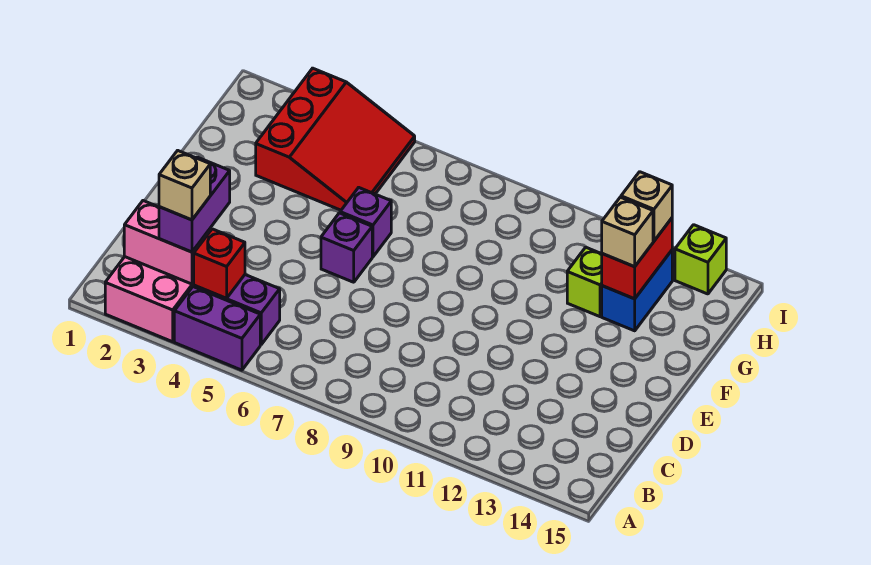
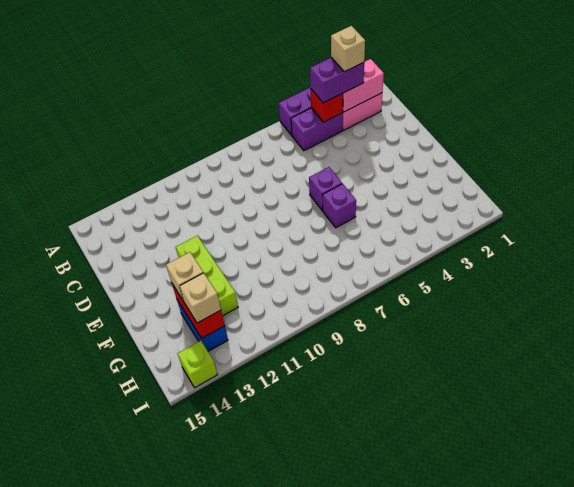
purple brick B3:C3 level 3 -> purple brick B3:B4 level 3
red slope G3:I5 level 1 top 3 -> none
lime brick G12 level 1 -> lime brick E12:G12 level 1

